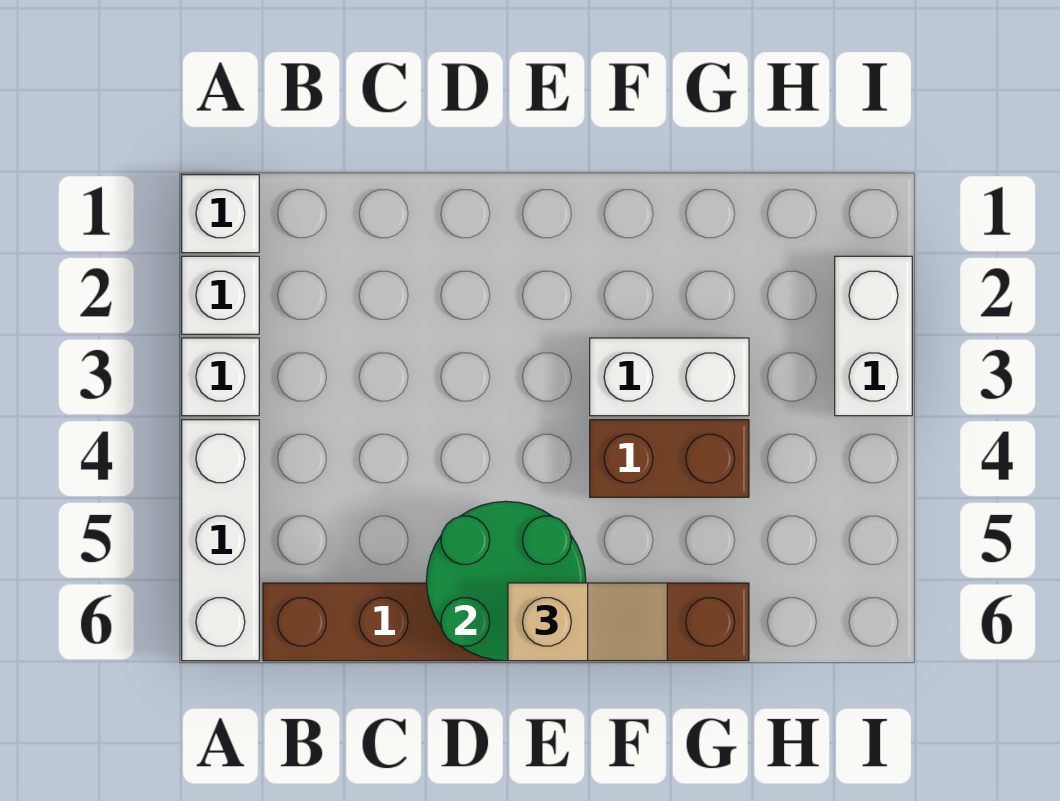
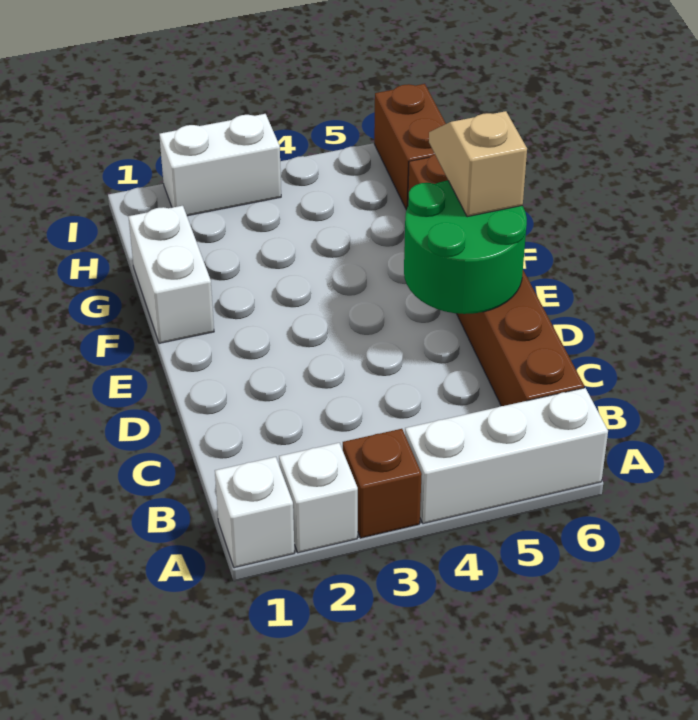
white brick A3 level 1 -> brown brick A3 level 1
white brick F3:G3 level 1 -> white brick F1:G1 level 1
brown brick F4:G4 level 1 -> brown brick H6:I6 level 1

